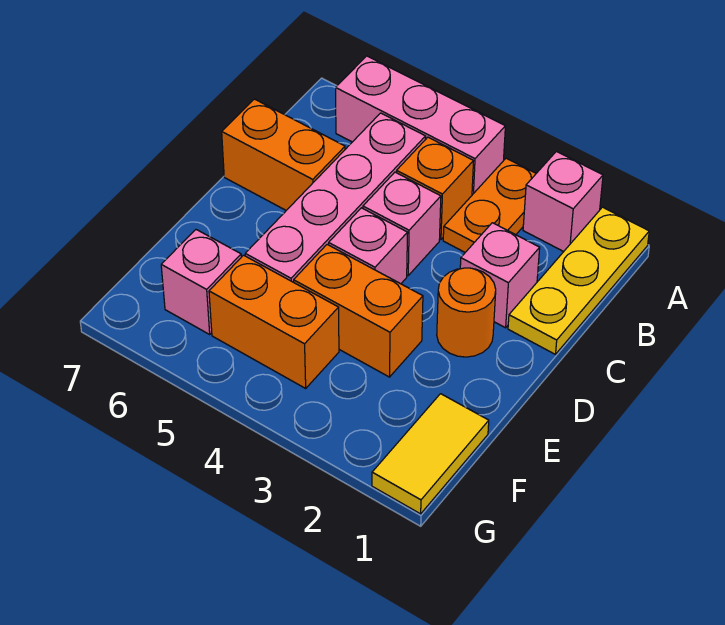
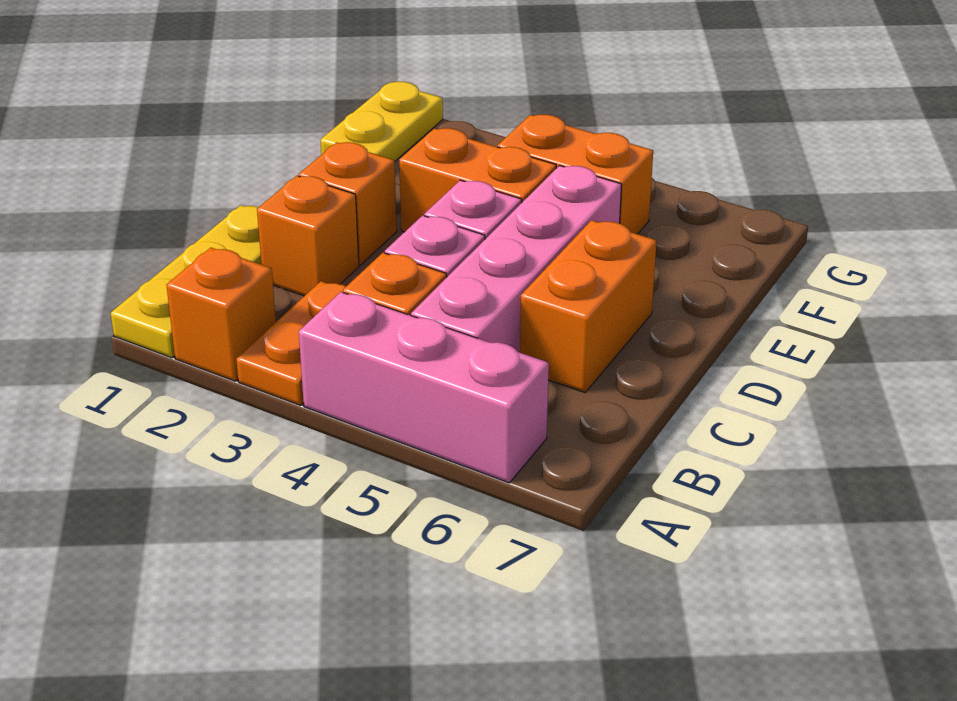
pink brick A2 level 1 -> orange brick A2 level 1
pink brick C2 level 1 -> orange brick C2 level 1
orange brick C6:C7 level 1 -> orange brick C6:D6 level 1
orange round brick D2 level 1 -> orange brick D2 level 1
yellow tile F1:G1 level 1 -> yellow plate F1:G1 level 1
pink brick F6 level 1 -> none

